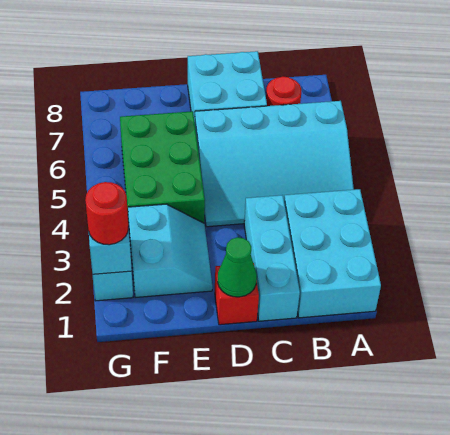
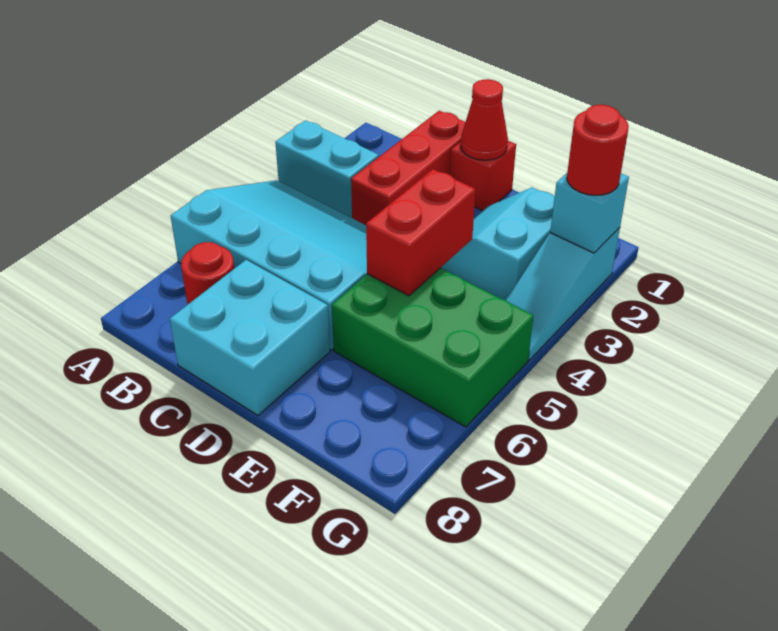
cyan brick A1:B3 level 1 -> cyan brick A3:B3 level 1
cyan brick C1:C3 level 1 -> red brick C1:C3 level 1
green cone D1 level 2 -> red cone D1 level 2
green brick E4:F6 level 1 -> green brick E5:G6 level 1
none -> red brick E4:E5 level 2

